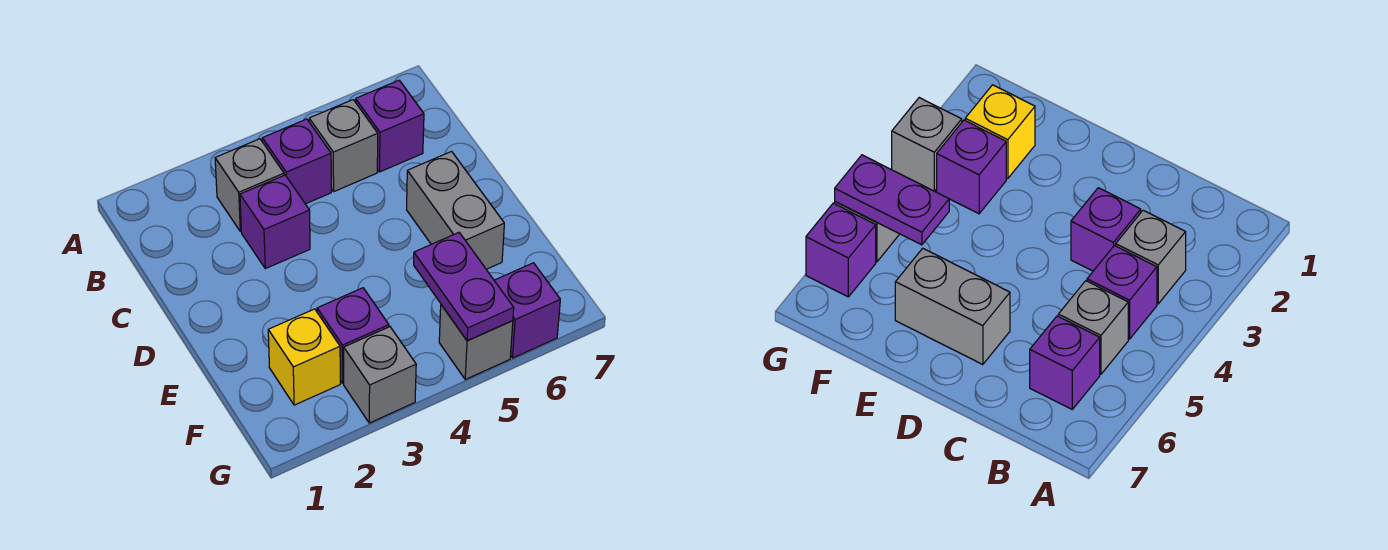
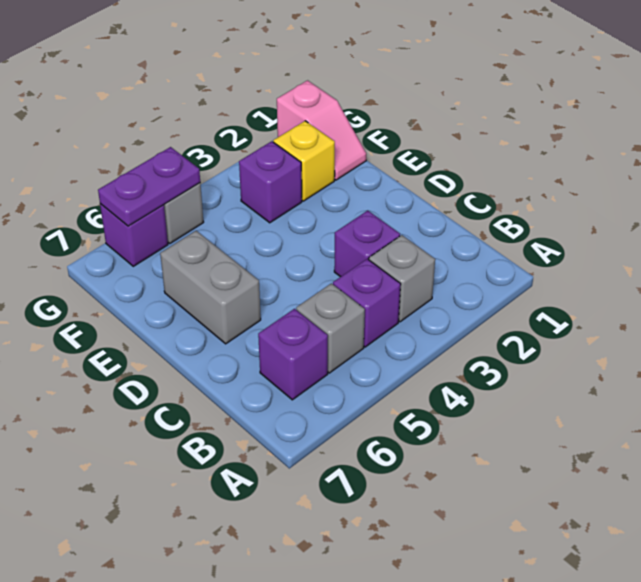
none -> pink slope F1:G1 level 1 top G
purple plate F5:G5 level 2 -> purple plate G5:G6 level 2
grey brick G3 level 1 -> none

